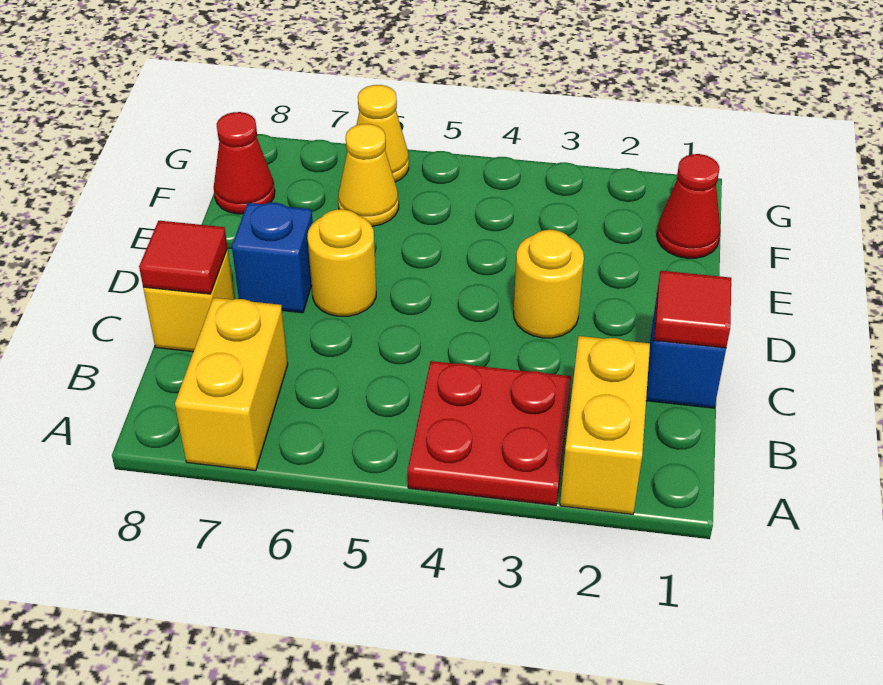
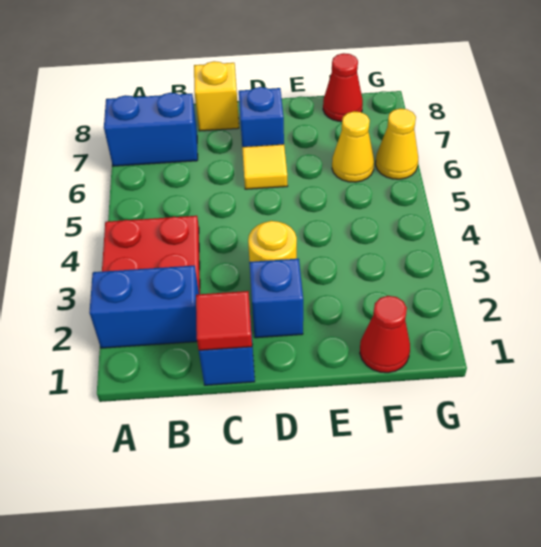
yellow brick A2:B2 level 1 -> blue brick A2:B2 level 1
yellow brick A7:B7 level 1 -> blue brick A7:B7 level 1
red tile C8 level 2 -> none
none -> blue brick D2 level 1
yellow round brick D6 level 1 -> yellow tile D6 level 1

